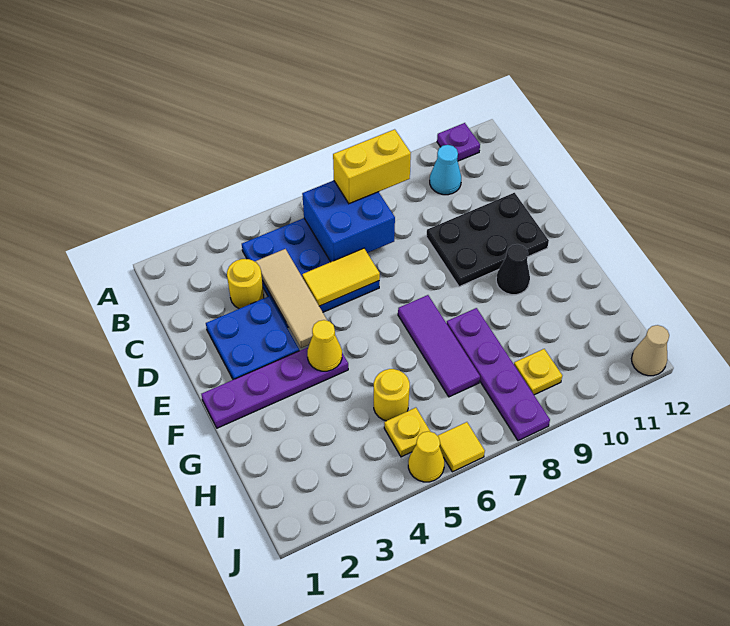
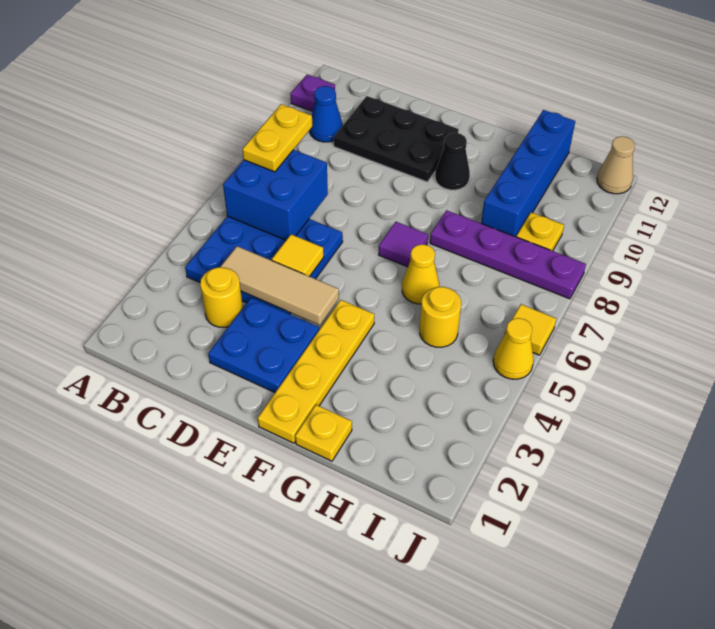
yellow brick B7:B8 level 3 -> yellow plate B7:B8 level 3
cyan cone B10 level 1 -> blue cone B10 level 1
yellow tile D5:D6 level 2 -> yellow tile D5 level 2
black plate D9:E11 level 1 -> black plate C10:E11 level 1
purple plate F1:F4 level 1 -> yellow plate F1:F4 level 1
yellow cone F4 level 2 -> yellow cone G6 level 1
purple tile F7:H7 level 1 -> purple tile F7 level 1
none -> blue brick H9:H12 level 1
yellow plate I5 level 1 -> yellow plate G1 level 1

